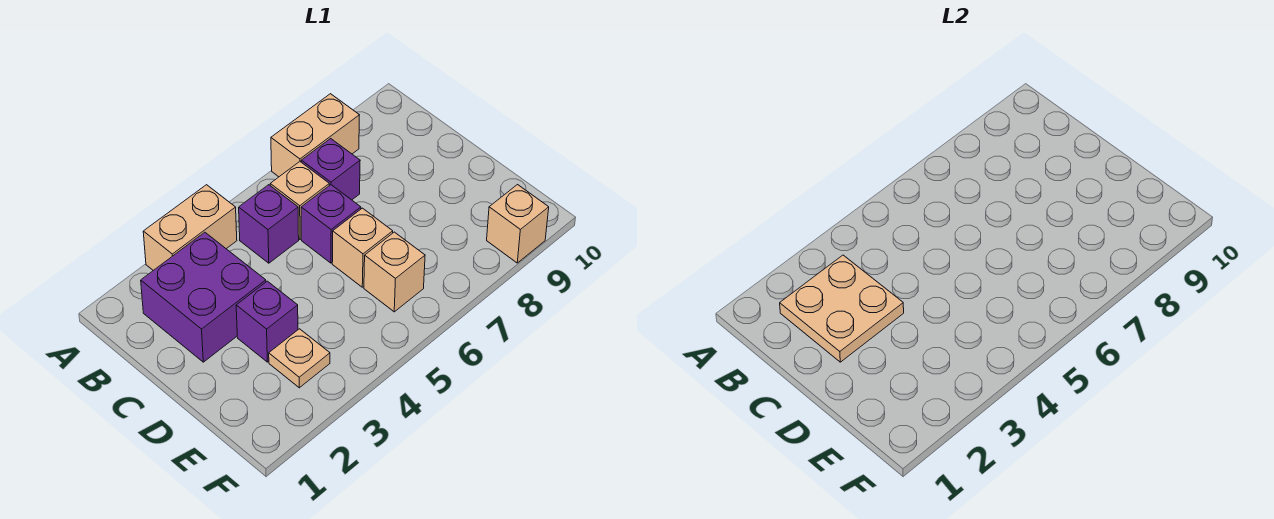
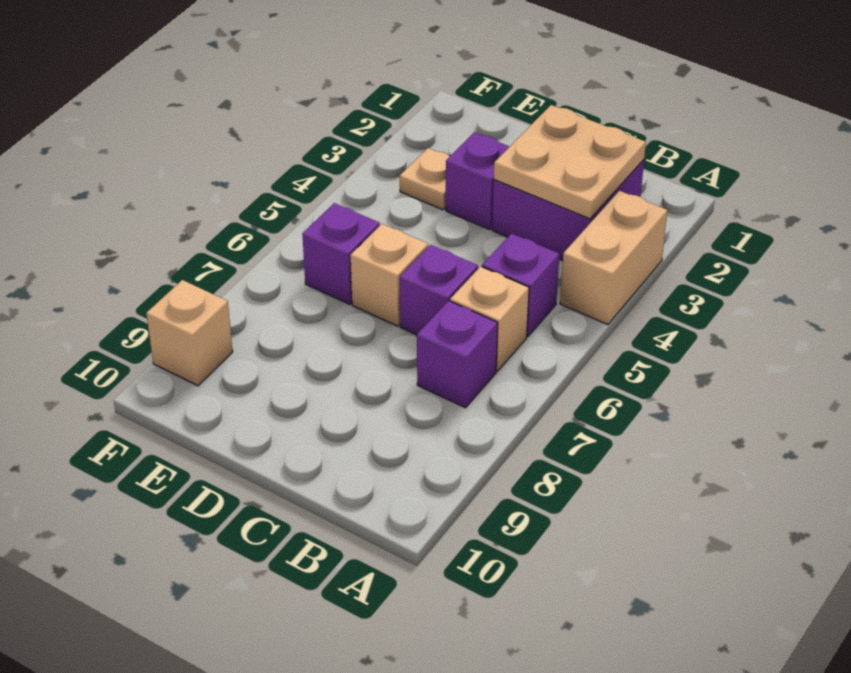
tan brick A7:A8 level 1 -> none
tan brick E6 level 1 -> purple brick E6 level 1

